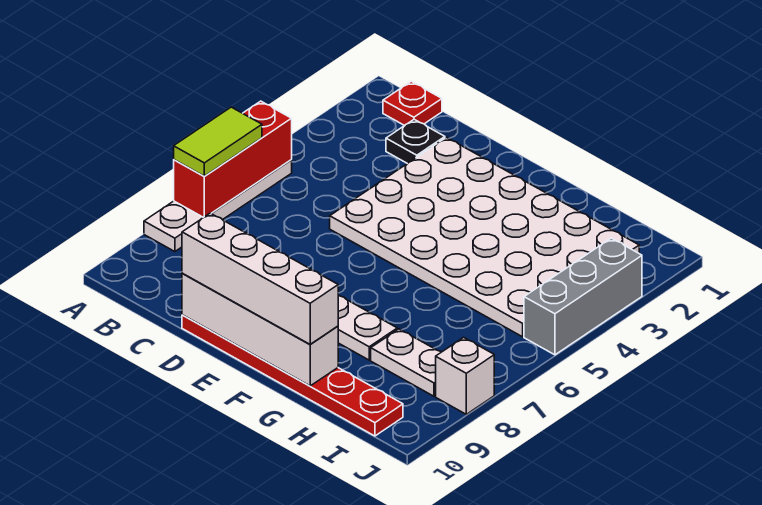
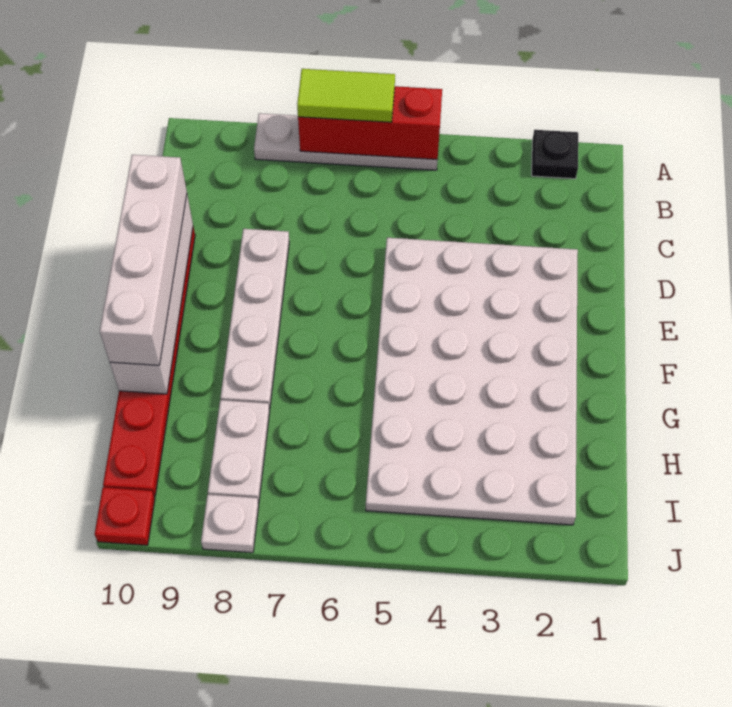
red plate B1 level 1 -> red plate J10 level 1
black plate C2 level 1 -> black plate A2 level 1
grey brick J3:J5 level 1 -> none
white brick J8 level 1 -> white plate J8 level 1

